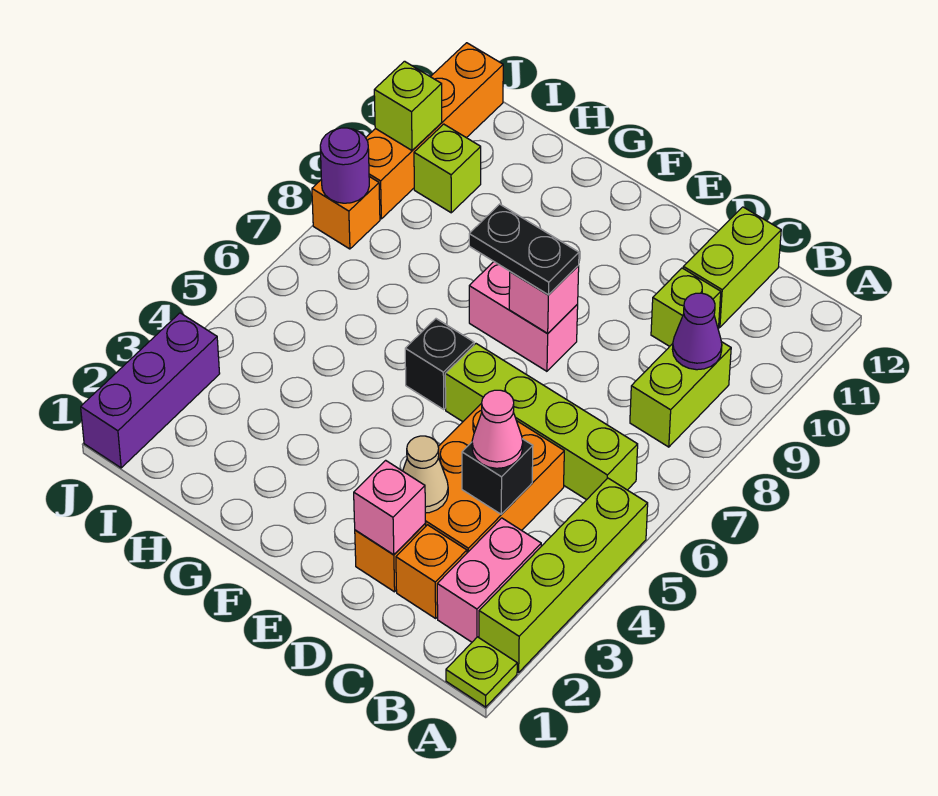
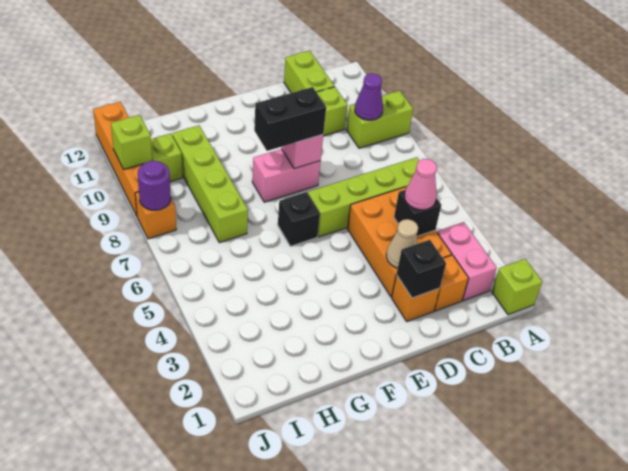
lime plate A1 level 1 -> lime brick A1 level 1
lime brick A2:A5 level 1 -> lime brick H7:H10 level 1
lime brick B8:B9 level 1 -> lime brick A9:B9 level 1
pink brick D2 level 2 -> black brick D2 level 2
black plate E8:F8 level 3 -> black brick E8:F8 level 3
purple brick J1:J3 level 1 -> none

